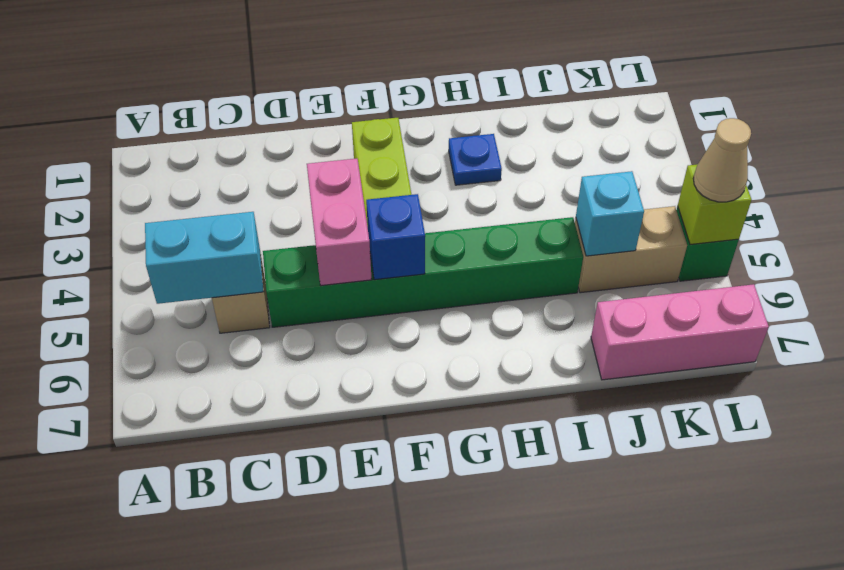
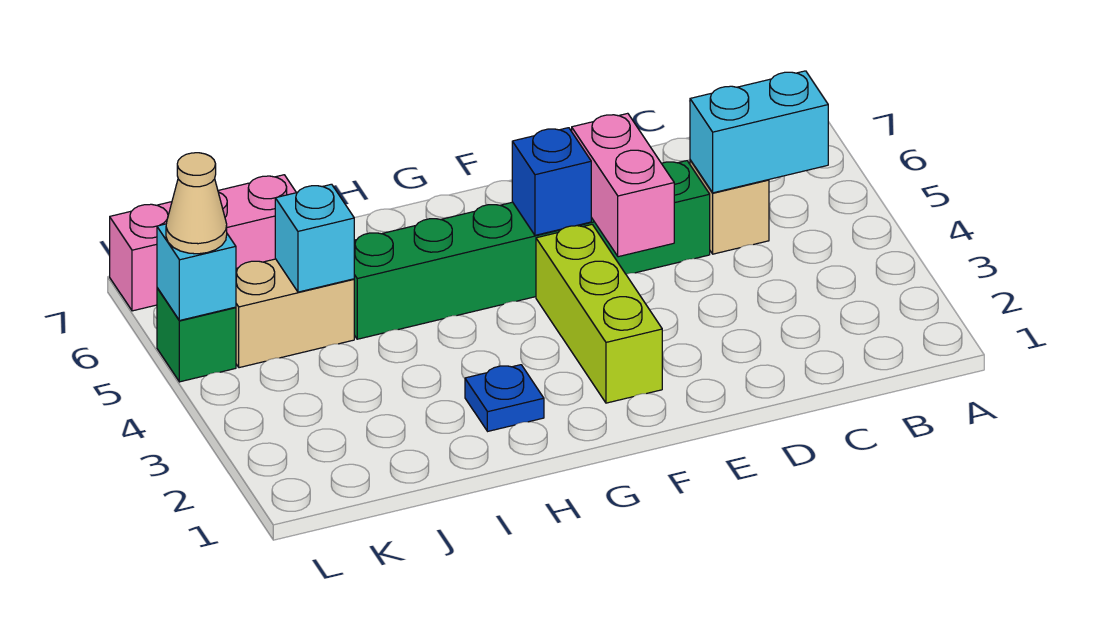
lime brick L5 level 2 -> cyan brick L5 level 2

